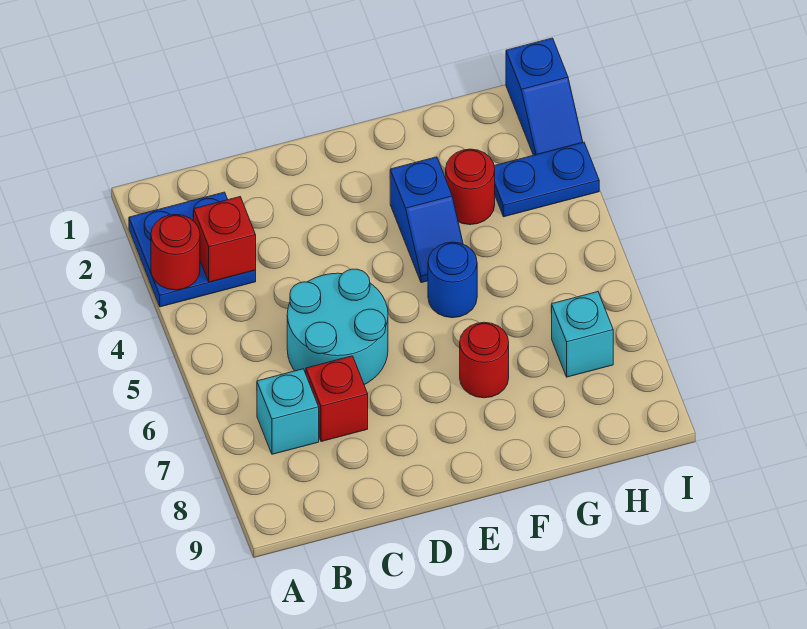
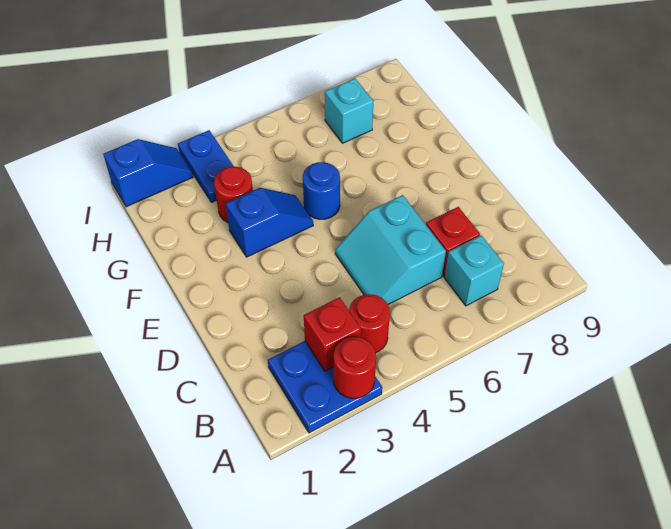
cyan round brick C5:D6 level 1 -> cyan slope C5:D6 level 1 top 6
red round brick F7 level 1 -> red round brick B4 level 1

